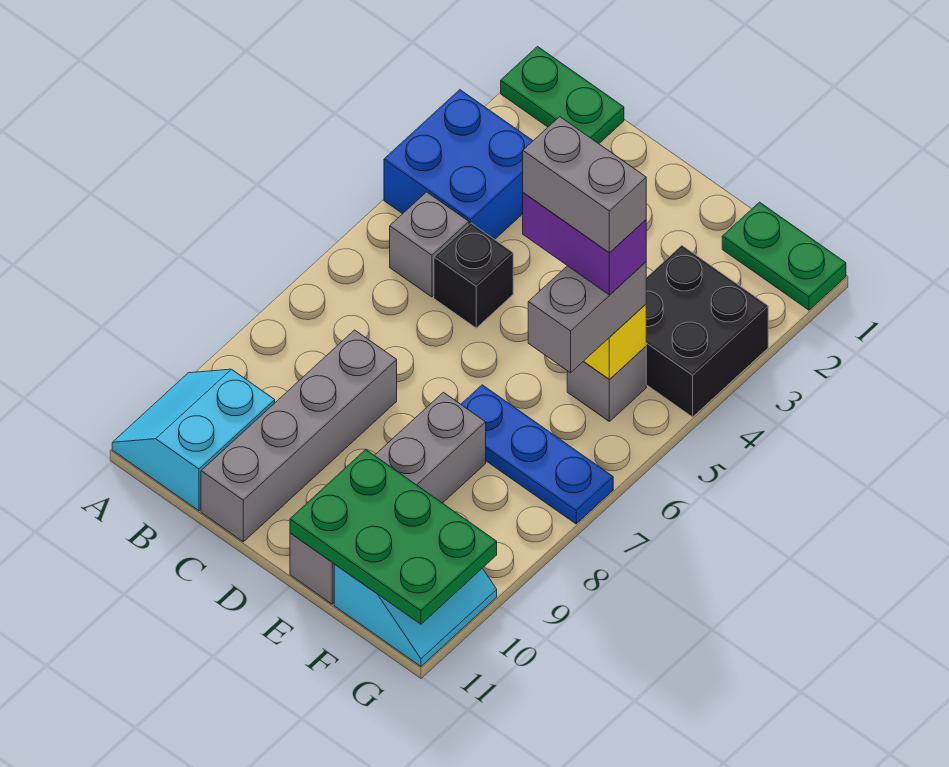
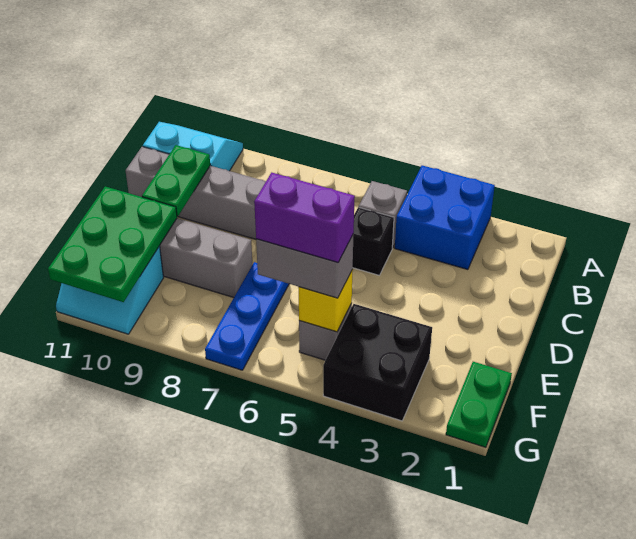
green plate A1:B1 level 1 -> green plate C10:D10 level 2
purple brick E5:F5 level 4 -> purple brick F5:F6 level 4
grey brick E5:F5 level 5 -> none

